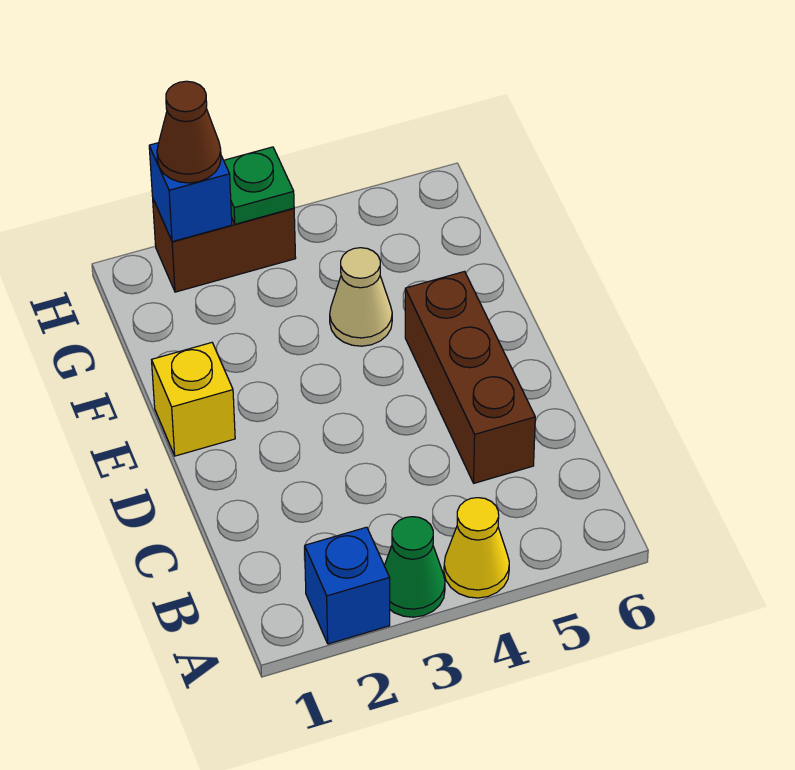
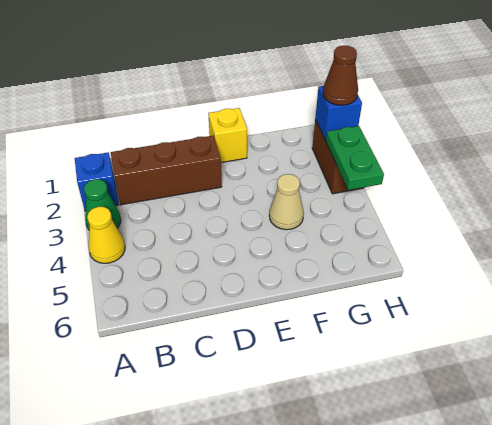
brown brick C5:E5 level 1 -> brown brick B2:D2 level 1
green plate H3 level 2 -> green plate H3:H4 level 2

